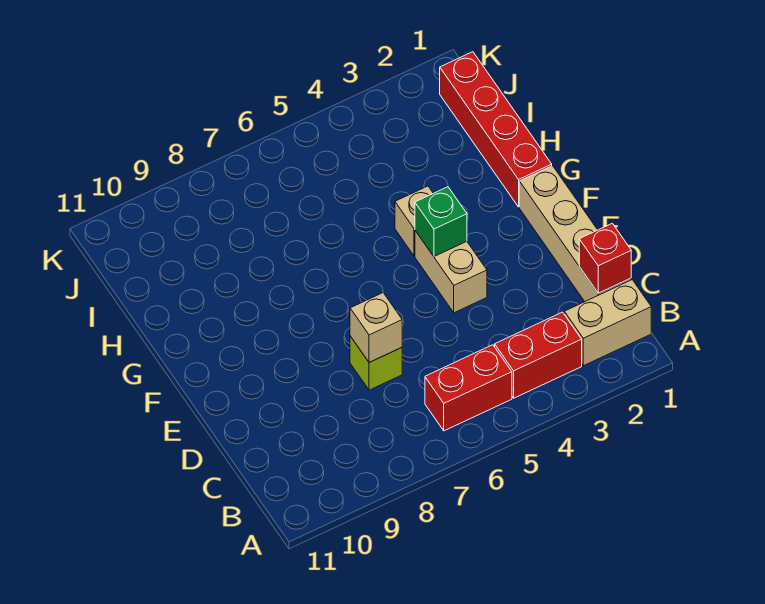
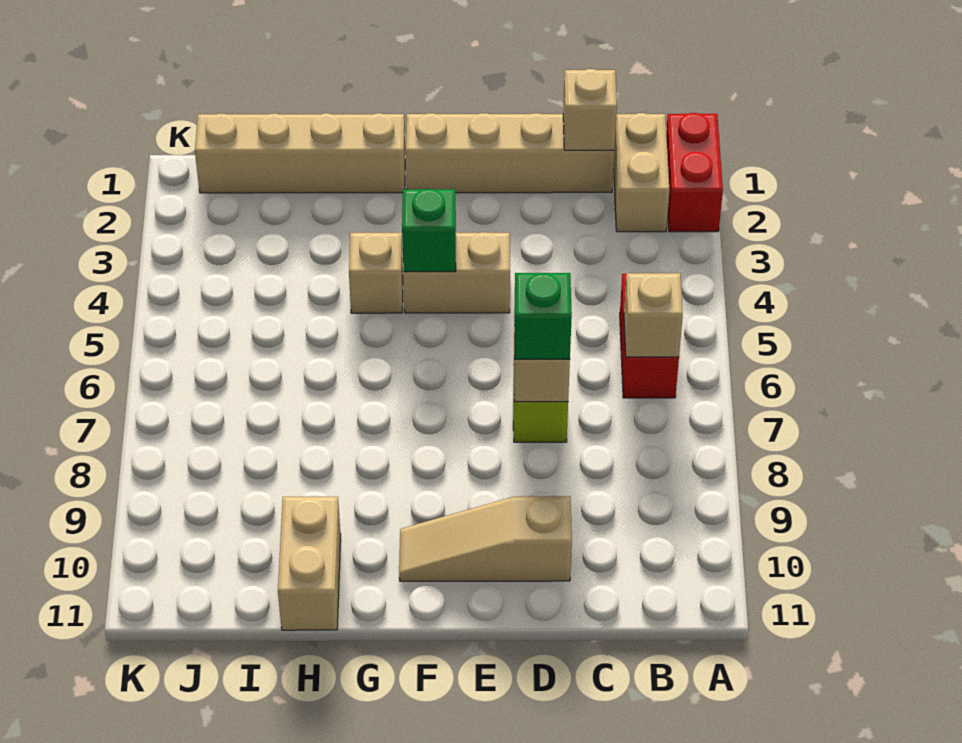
red brick B3:B4 level 1 -> red brick A1:A2 level 1
none -> tan brick B6 level 2
red brick C1 level 2 -> tan brick C1 level 2
none -> green brick D7 level 3
none -> tan slope D10:F10 level 1 top D
red brick G1:J1 level 1 -> tan brick G1:J1 level 1
none -> tan brick H10:H11 level 1

